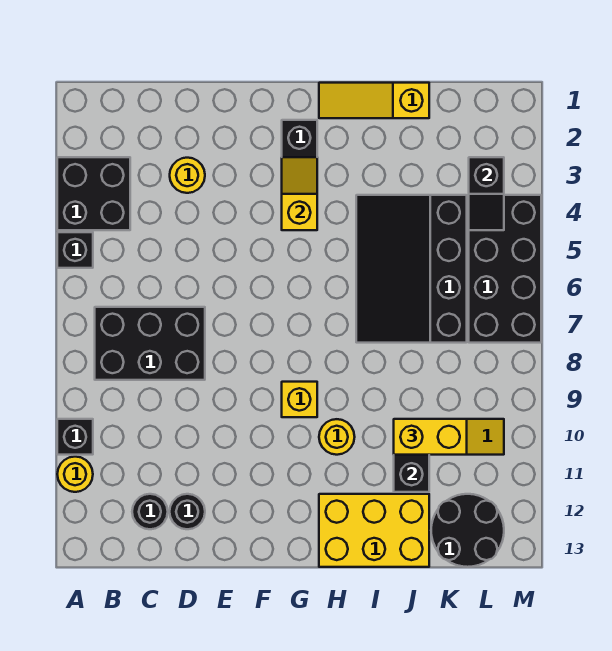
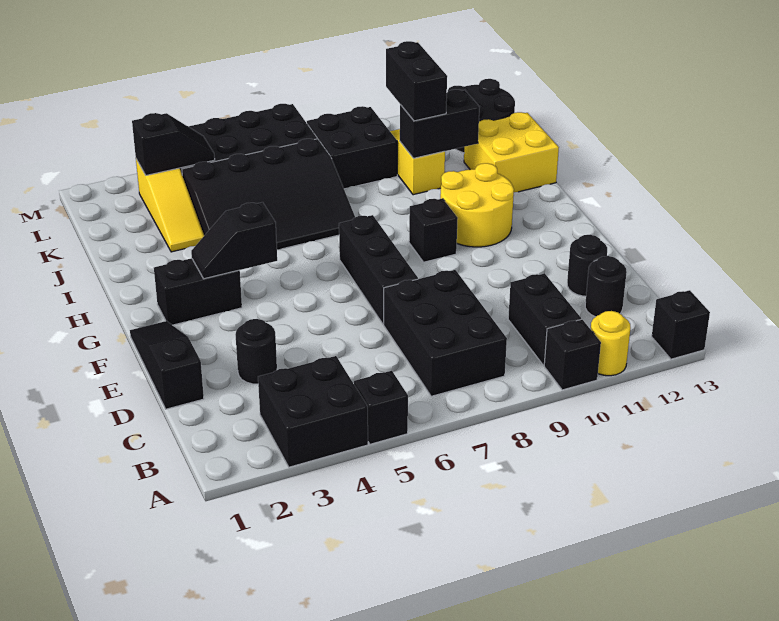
none -> black brick A13 level 1
none -> black brick B10:C10 level 1
none -> black slope D1:F1 level 1 top D
yellow round brick D3 level 1 -> black round brick D3 level 1
none -> black brick E7:G7 level 1
yellow slope G3:G4 level 2 top 4 -> black slope G3:G4 level 2 top 4
yellow brick G9 level 1 -> black brick G9 level 1
yellow slope H1:J1 level 1 top J -> yellow slope J3:L3 level 1 top L
yellow round brick H10 level 1 -> yellow round brick G10:H11 level 1
yellow brick H12:J13 level 1 -> yellow brick I12:J13 level 1
yellow brick J10:K10 level 3 -> black brick J10:K10 level 3
none -> black brick K8:L9 level 1

